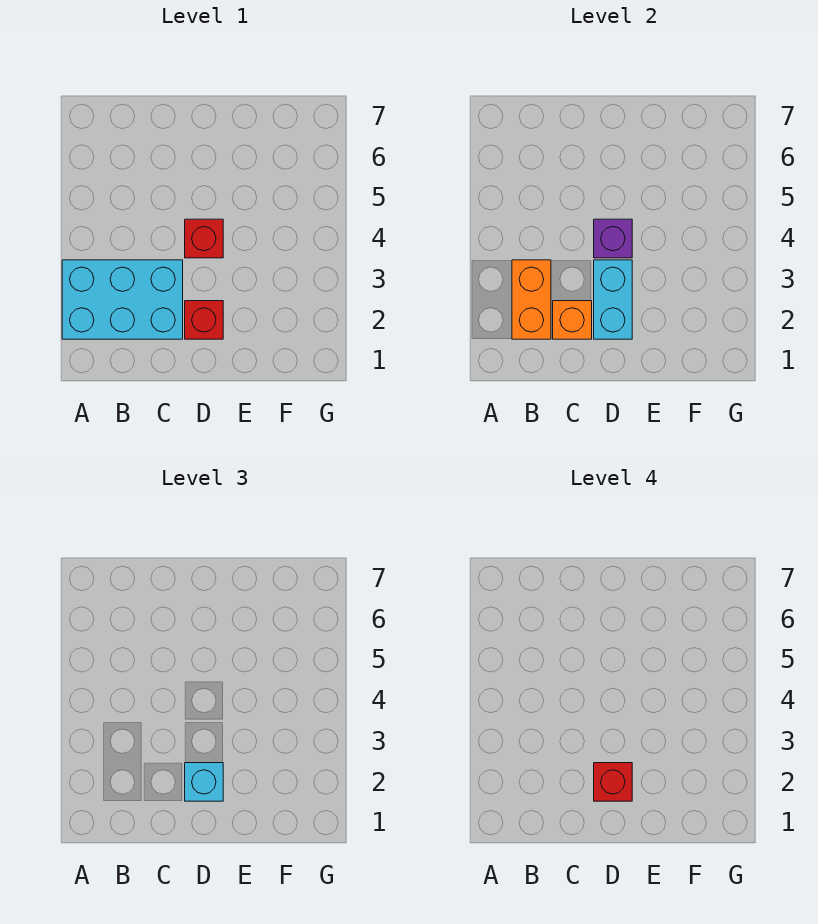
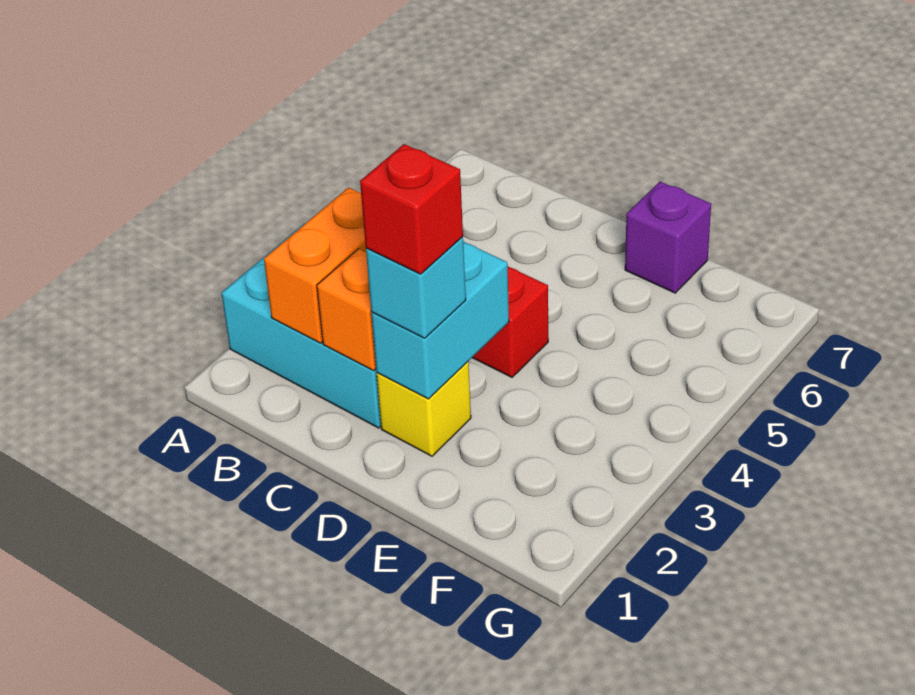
red brick D2 level 1 -> yellow brick D2 level 1
purple brick D4 level 2 -> purple brick E7 level 1

